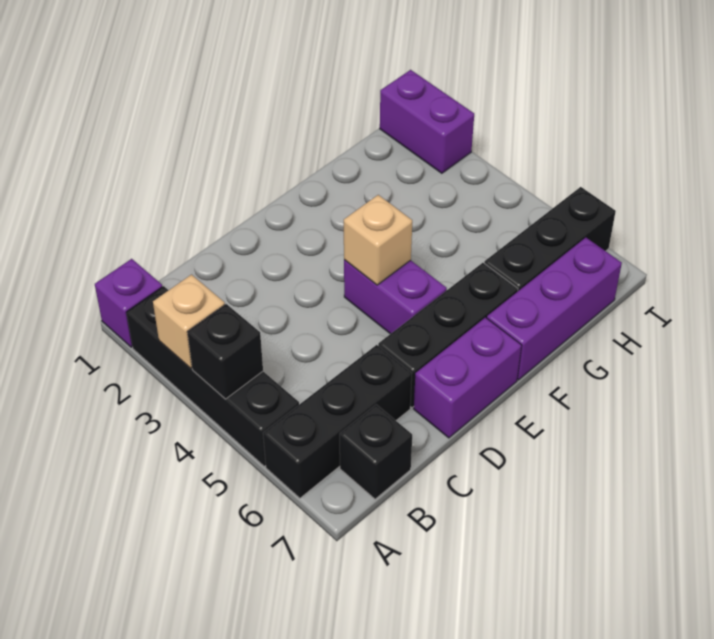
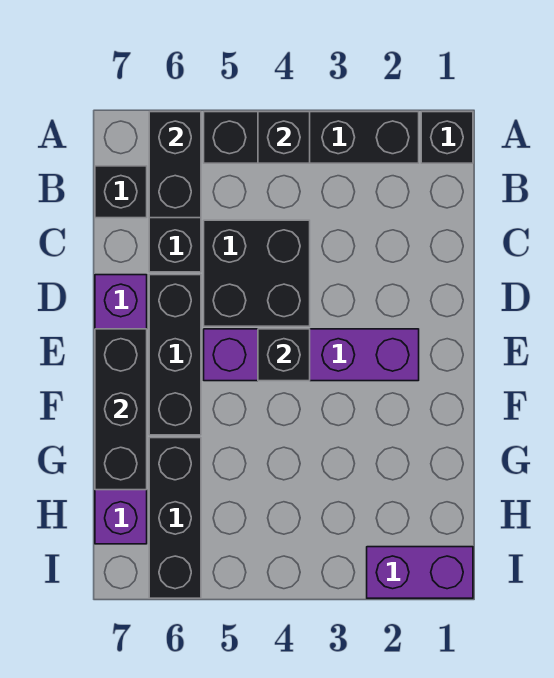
purple brick A1 level 1 -> black brick A1 level 1
tan brick A3 level 2 -> none
none -> black brick A6:B6 level 2
none -> black brick C4:D5 level 1
purple brick E4:E5 level 1 -> purple brick E2:E5 level 1
tan brick E4 level 2 -> black brick E4 level 2
none -> black brick E7:G7 level 2

